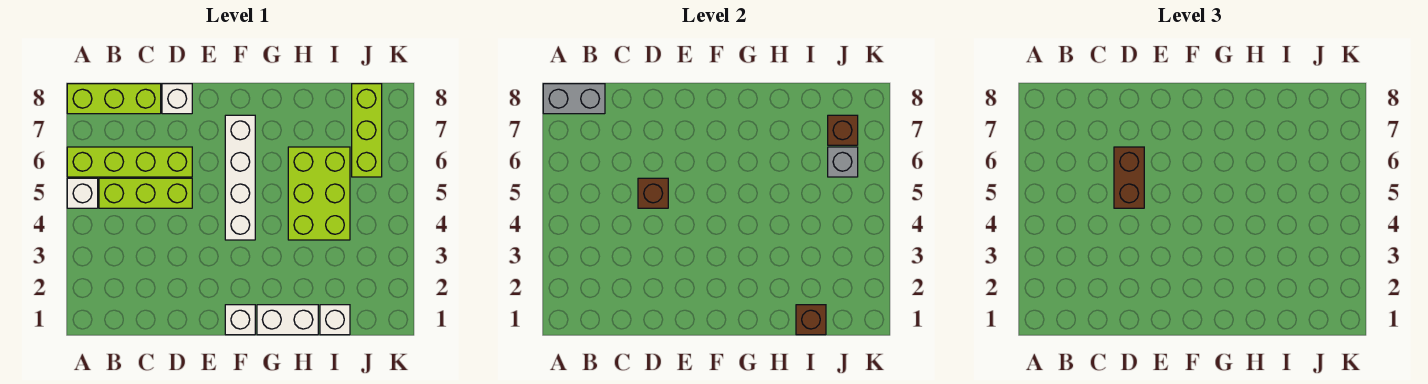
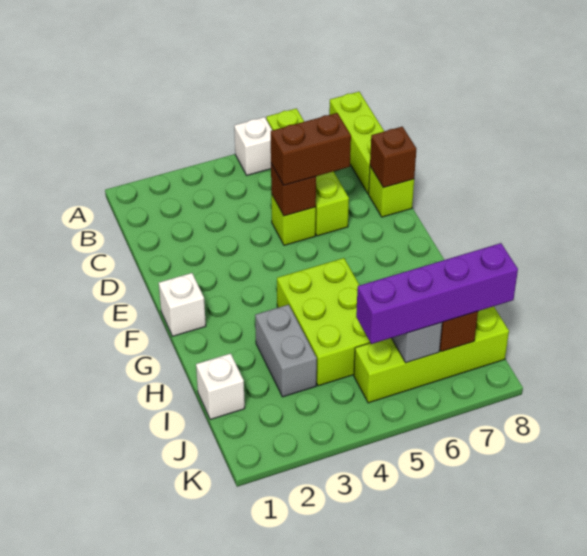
grey brick A8:B8 level 2 -> grey brick H3:I3 level 1
lime brick B5:D5 level 1 -> lime brick D5 level 1
white brick D8 level 1 -> lime brick D8 level 1
white brick F4:F7 level 1 -> none
white brick G1:H1 level 1 -> none
lime brick H4:I6 level 1 -> lime brick G4:I5 level 1
brown brick I1 level 2 -> brown brick D8 level 2
none -> purple brick J5:J8 level 3
lime brick J6:J8 level 1 -> lime brick J5:J8 level 1

